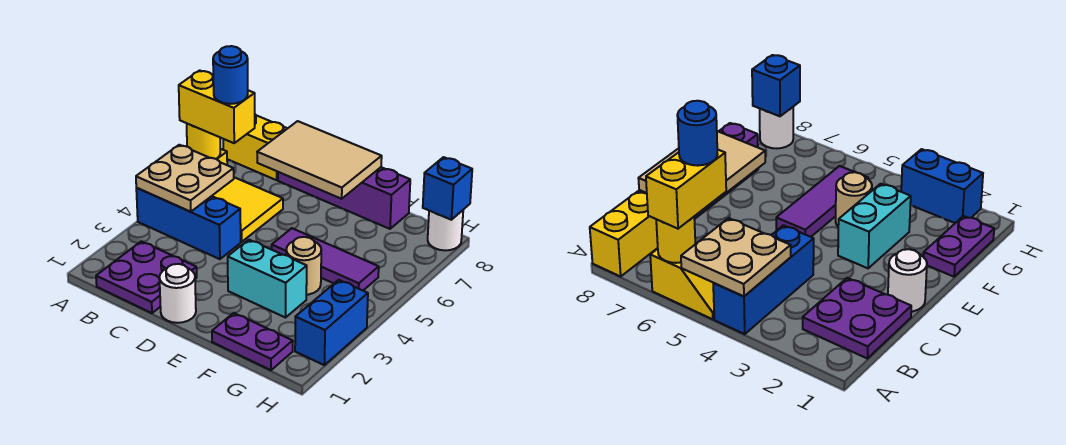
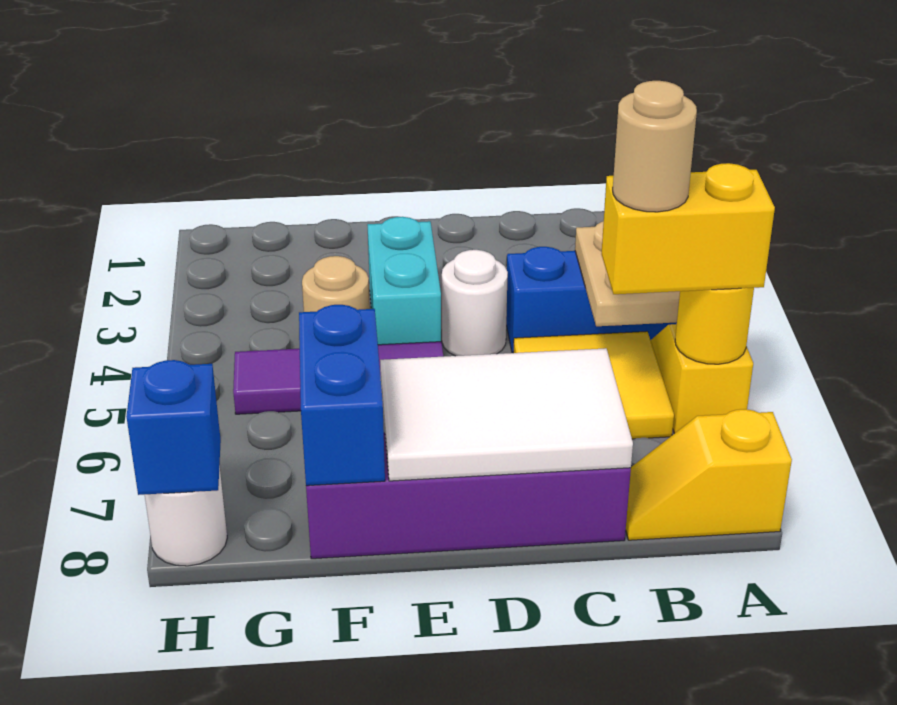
yellow brick A8:B8 level 1 -> yellow slope A8:B8 level 1 top A
purple plate B1:C2 level 1 -> none
blue round brick B6 level 4 -> tan round brick B6 level 4
tan tile C7:E8 level 2 -> white tile C7:E8 level 2
white round brick D1 level 1 -> white round brick D4 level 1
cyan brick E3:F3 level 1 -> cyan brick E3:E4 level 1
purple plate F1:G1 level 1 -> none
blue brick H2:H3 level 1 -> blue brick F7:F8 level 2

